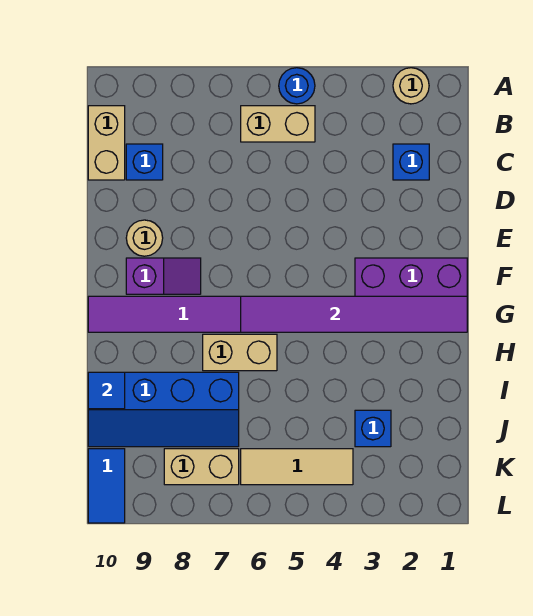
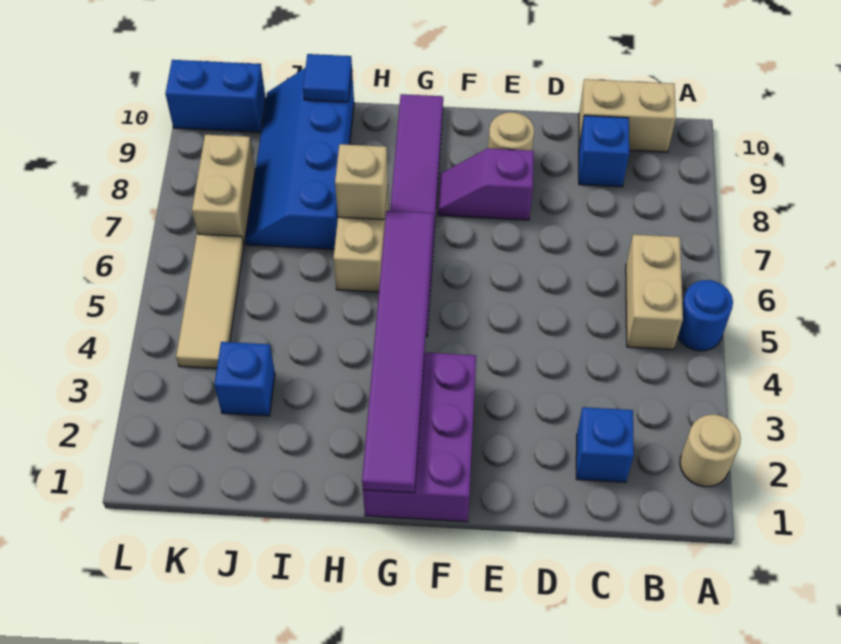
purple slope F8:F9 level 1 top 9 -> purple slope E8:F8 level 1 top E
none -> tan brick H7 level 2
blue tile K10:L10 level 1 -> blue brick K10:L10 level 1

